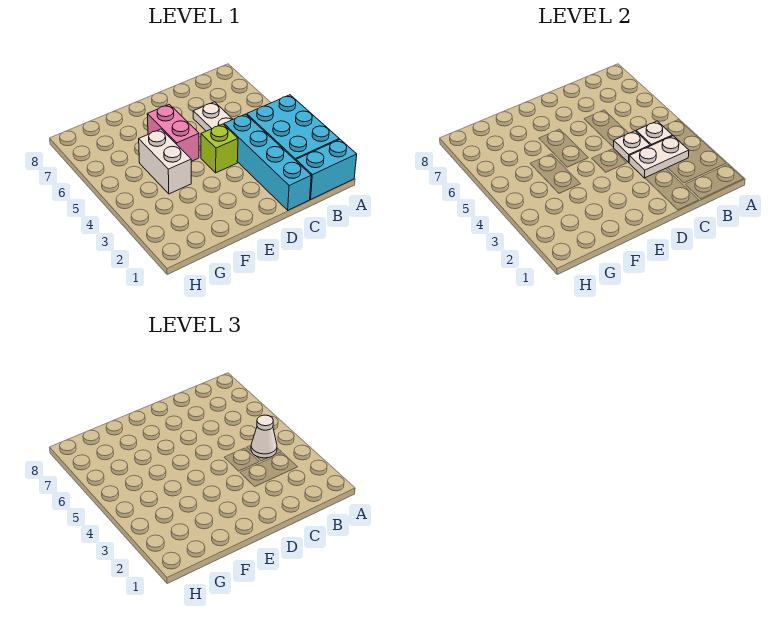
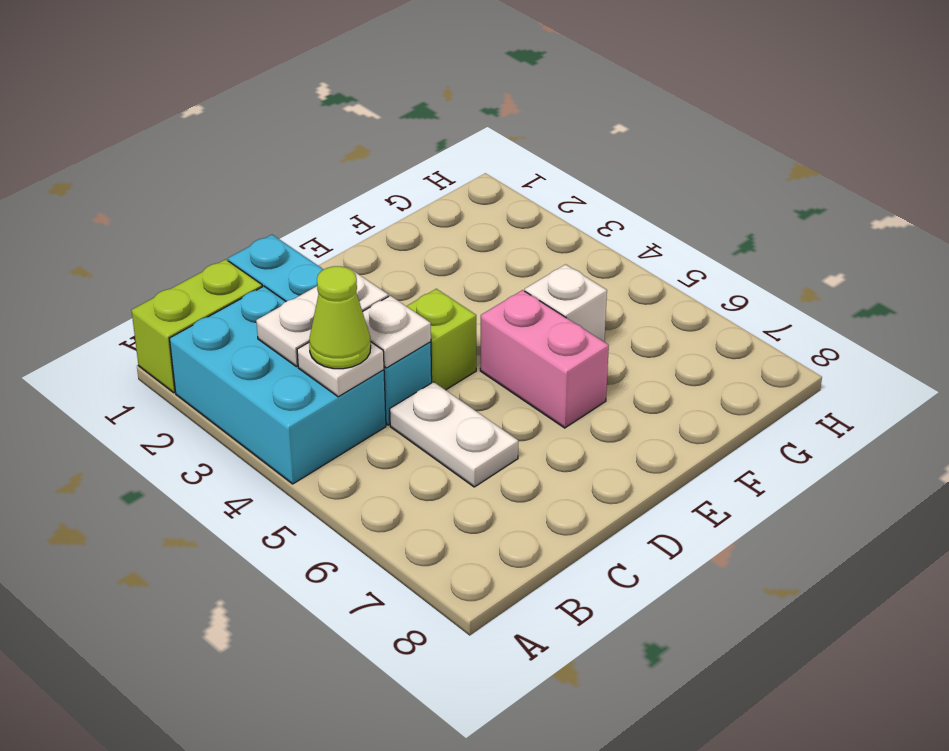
cyan brick A1:B1 level 1 -> lime brick A1:B1 level 1
white cone B4 level 3 -> lime cone B4 level 3
white brick F4:F5 level 1 -> white brick F5 level 1

